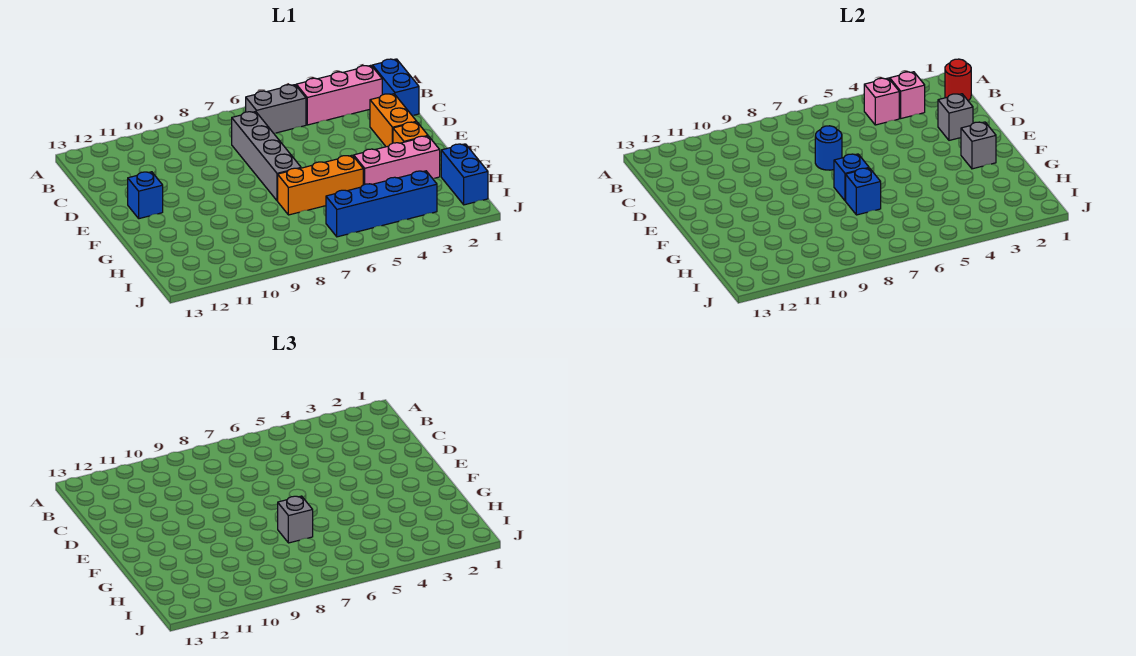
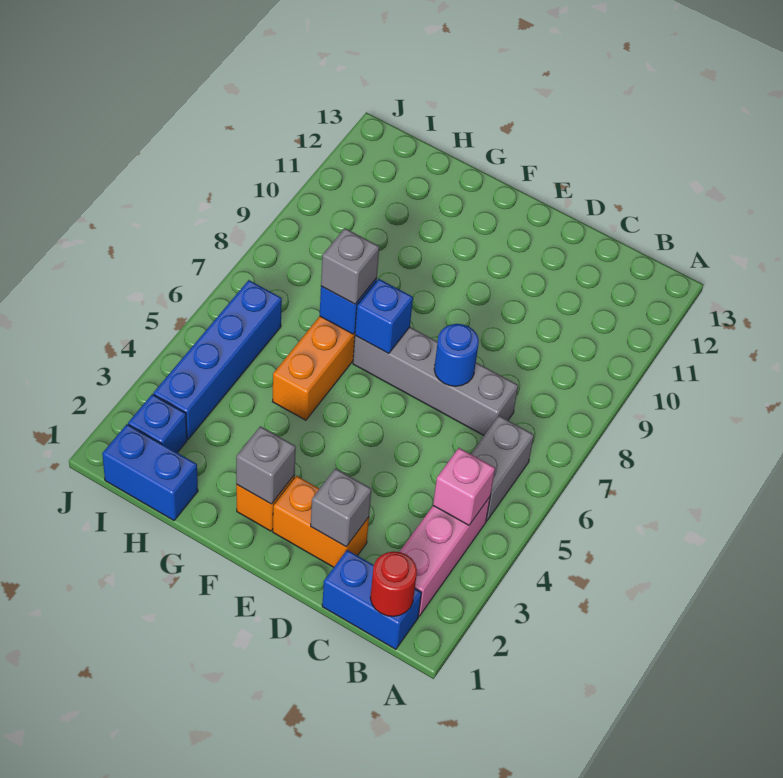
pink brick B3 level 2 -> none
blue brick E12 level 1 -> blue brick I2 level 1
pink brick G2:G4 level 1 -> none

